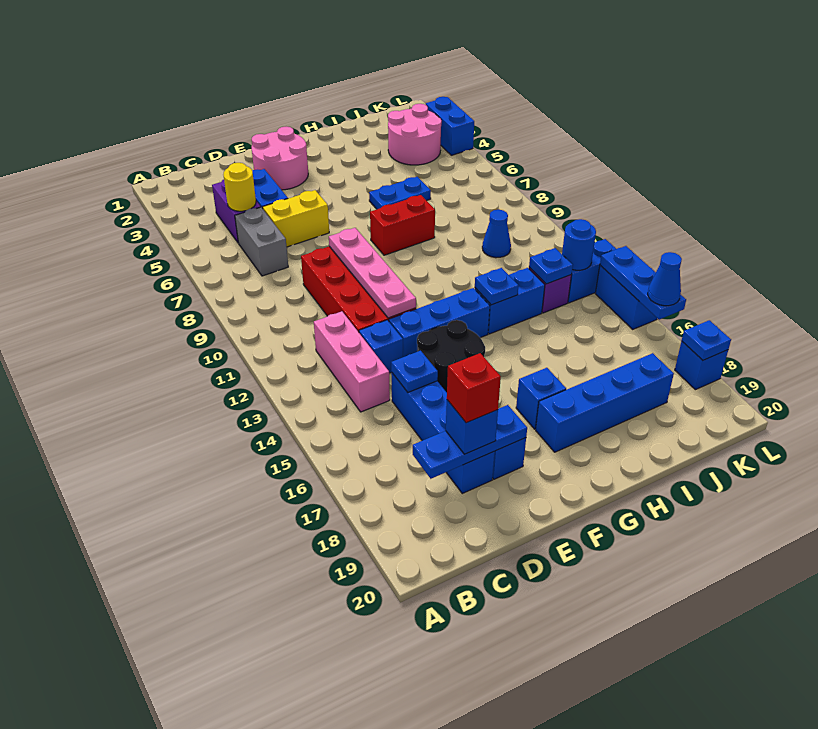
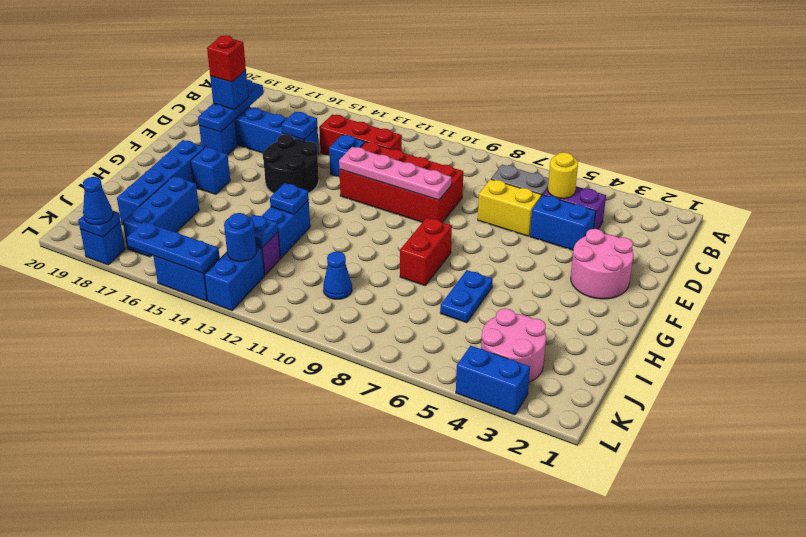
pink brick C12:C14 level 1 -> red brick C12:C14 level 1
yellow brick D6:E6 level 1 -> yellow brick D6:D7 level 1
blue brick E13:G13 level 1 -> blue brick I17:K17 level 1
blue cone L16 level 3 -> blue cone L18 level 3

